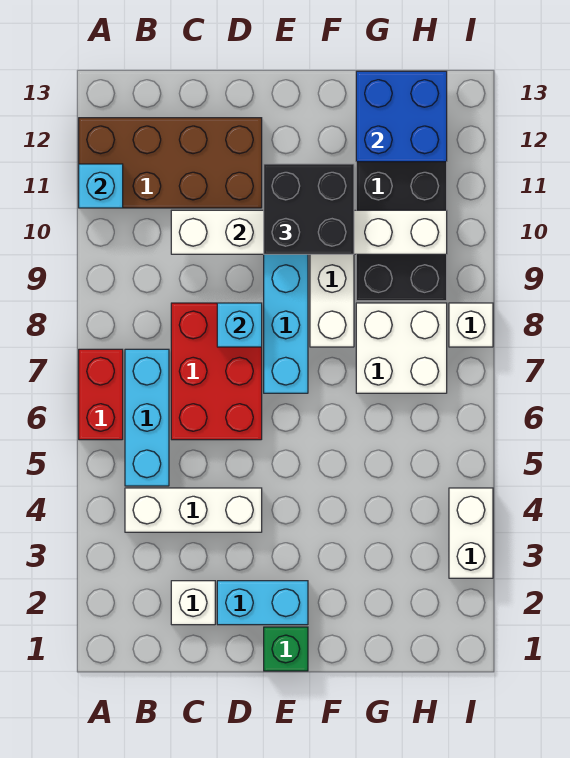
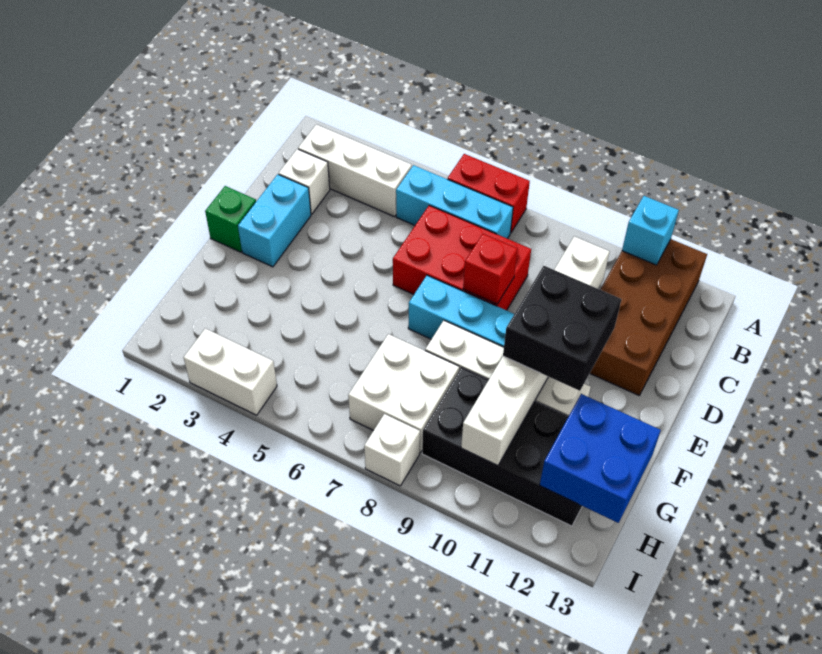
white brick B4:D4 level 1 -> white brick B2:B4 level 1
cyan brick D8 level 2 -> red brick D8 level 2

